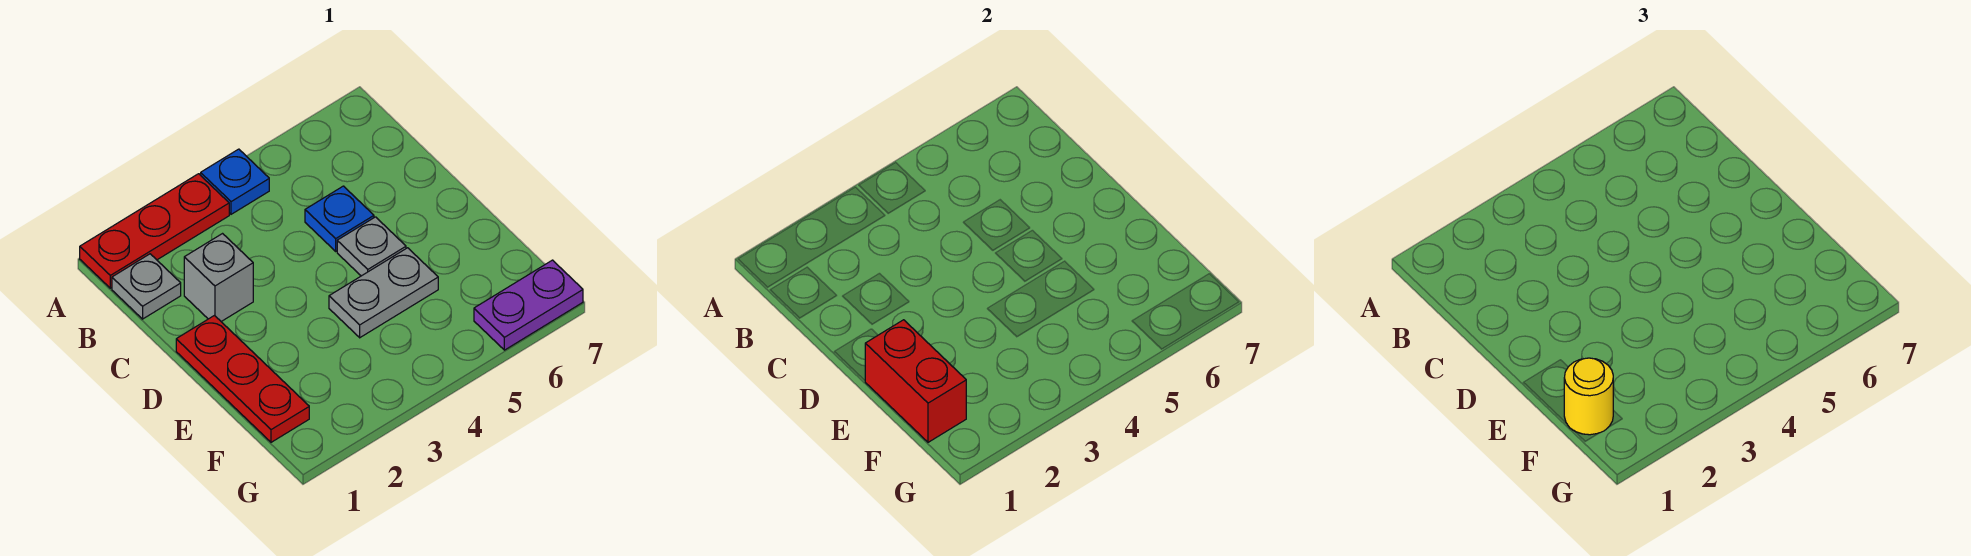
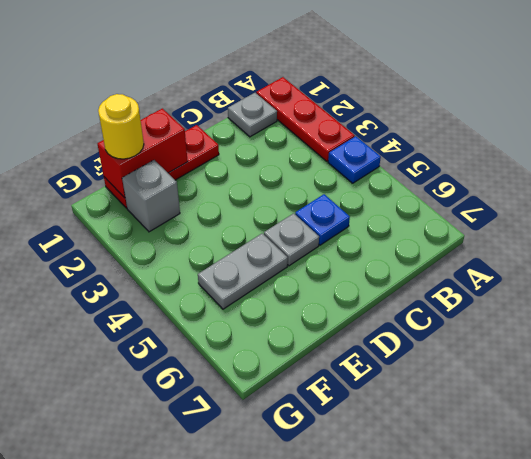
grey brick C2 level 1 -> grey brick F2 level 1
grey plate E4:E5 level 1 -> grey plate E5:F5 level 1
purple plate G6:G7 level 1 -> none

